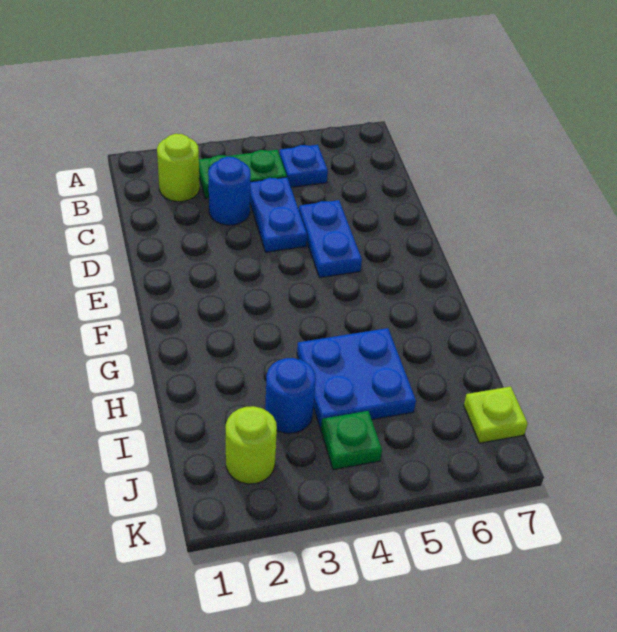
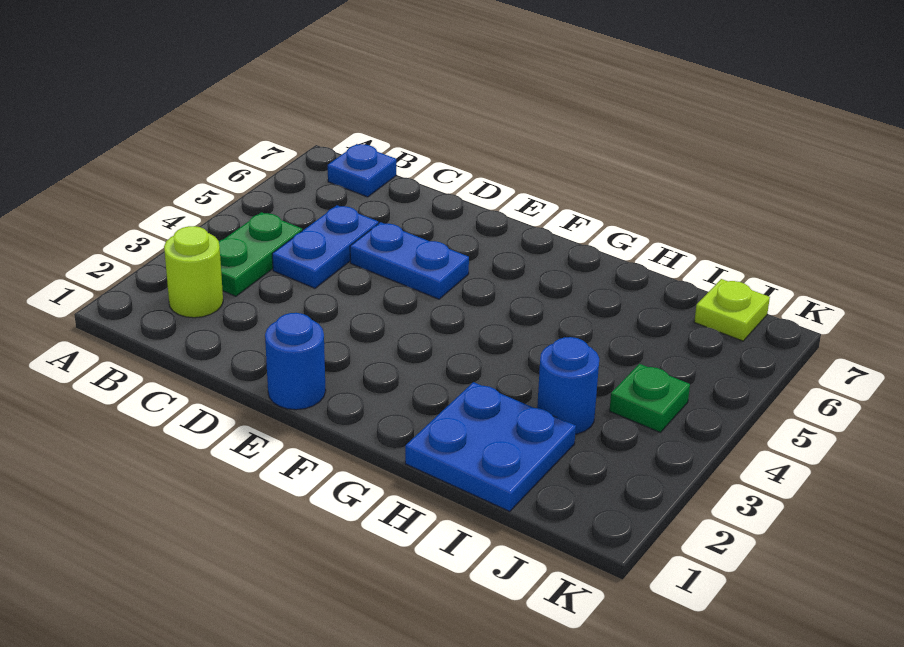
blue plate B5 level 1 -> blue plate B7 level 1
blue round brick C3 level 1 -> blue round brick E1 level 1
blue plate C4:D4 level 1 -> blue plate C4:C5 level 1
blue plate H4:I5 level 1 -> blue plate H1:I2 level 1
lime round brick J2 level 1 -> none

